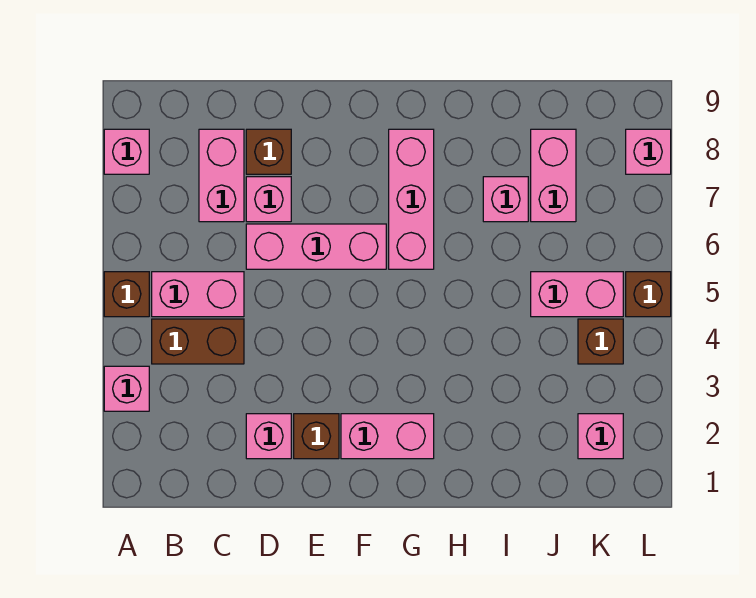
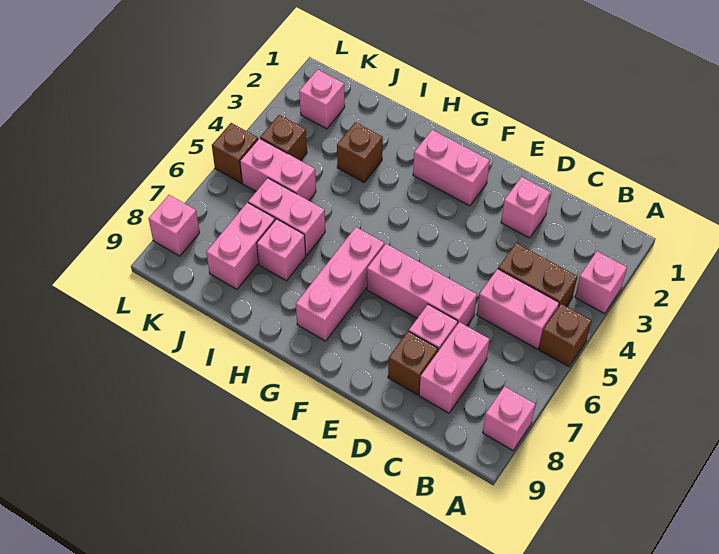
brown brick E2 level 1 -> brown brick I3 level 1
none -> pink brick I6:J6 level 1

